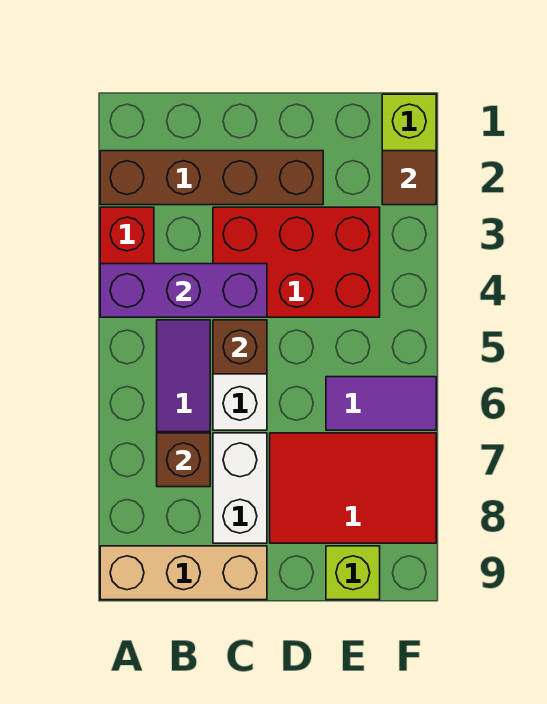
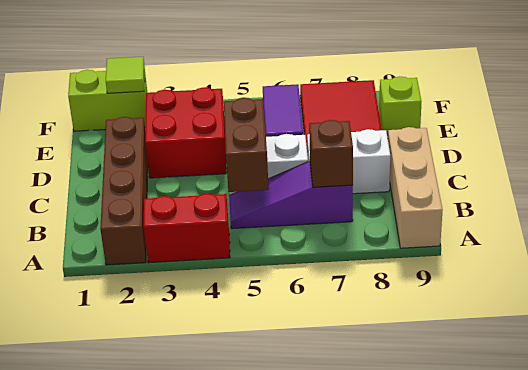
purple brick A4:C4 level 2 -> none
red brick C3:E4 level 1 -> red brick D3:E4 level 1
brown brick C5 level 2 -> brown brick B5:C5 level 2
brown tile F2 level 2 -> lime tile F2 level 2

